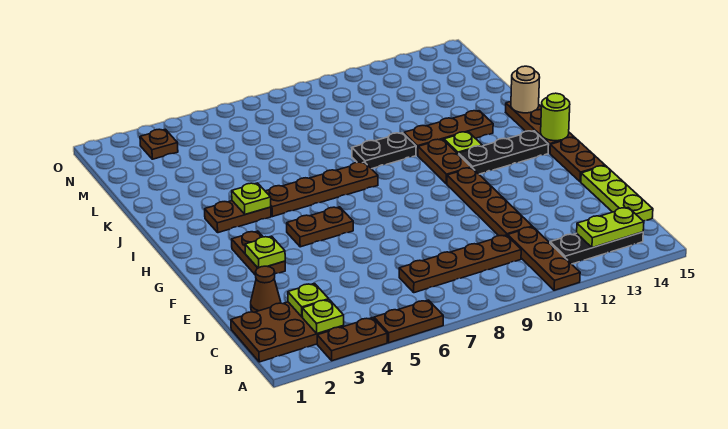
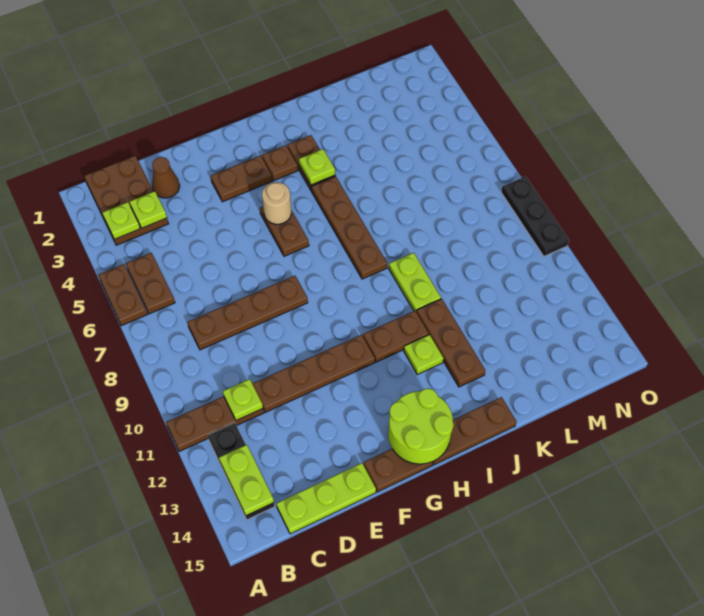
brown plate A3:A4 level 1 -> brown plate B5:B6 level 1
brown plate C7:C10 level 1 -> brown plate C8:F8 level 1
lime plate F3 level 2 -> lime plate C11 level 2
black plate H12:H14 level 1 -> black plate O8:O10 level 1
lime round brick H15 level 2 -> lime round brick G14:H15 level 2
black plate J9:J10 level 1 -> lime plate J9:J10 level 1
tan round brick J15 level 2 -> tan round brick G5 level 2
brown plate N3 level 1 -> brown plate H3 level 1

